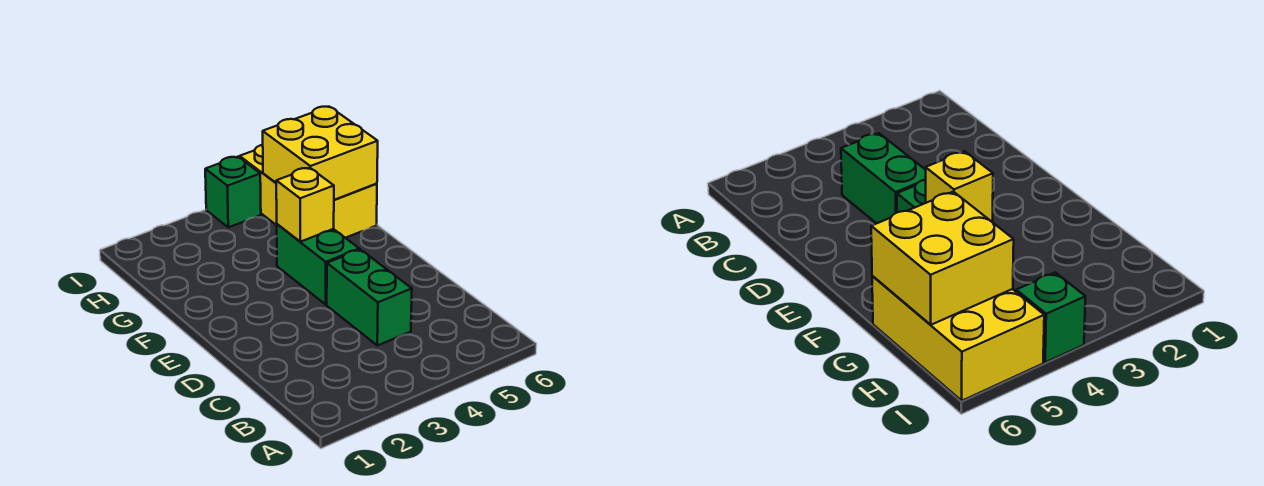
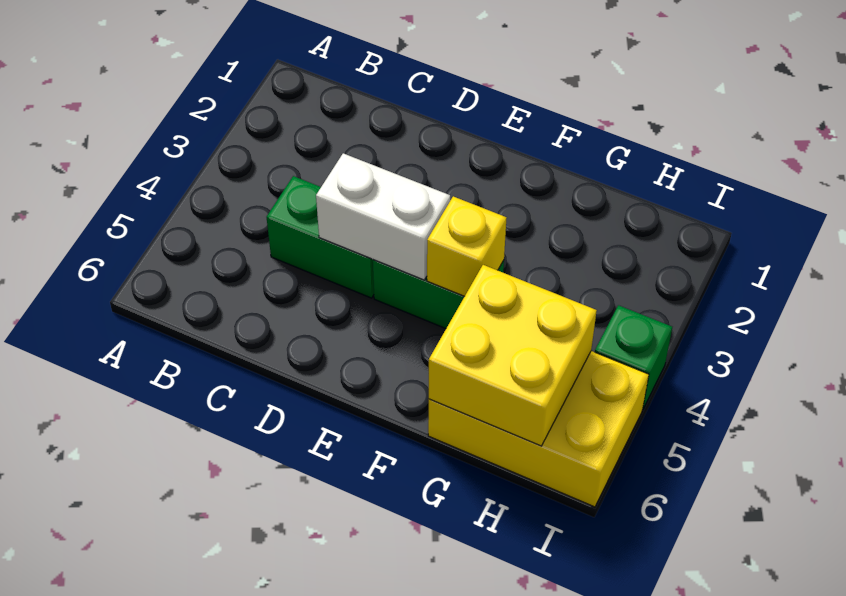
none -> white brick D4:E4 level 2

